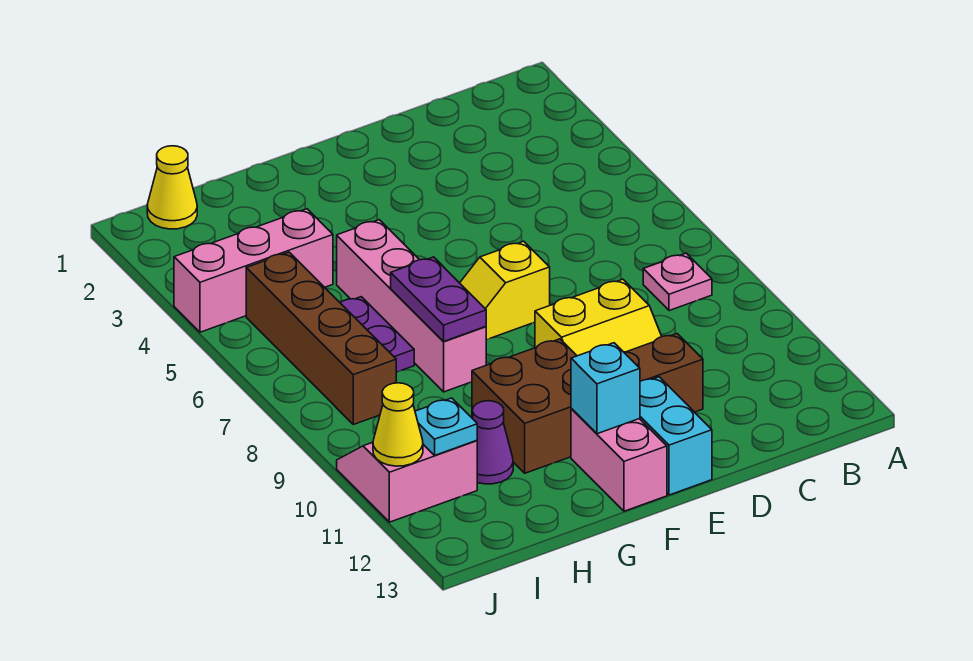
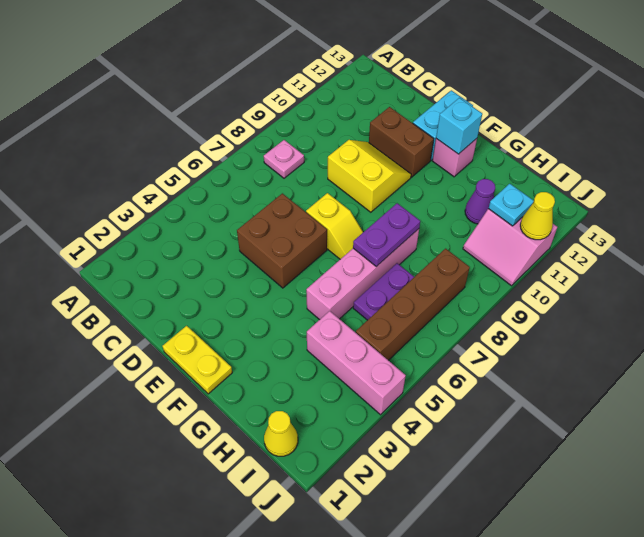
none -> yellow plate E1:F1 level 1
brown brick F10:G11 level 1 -> brown brick D5:E6 level 1
pink brick F12:F13 level 1 -> pink brick F12 level 1

